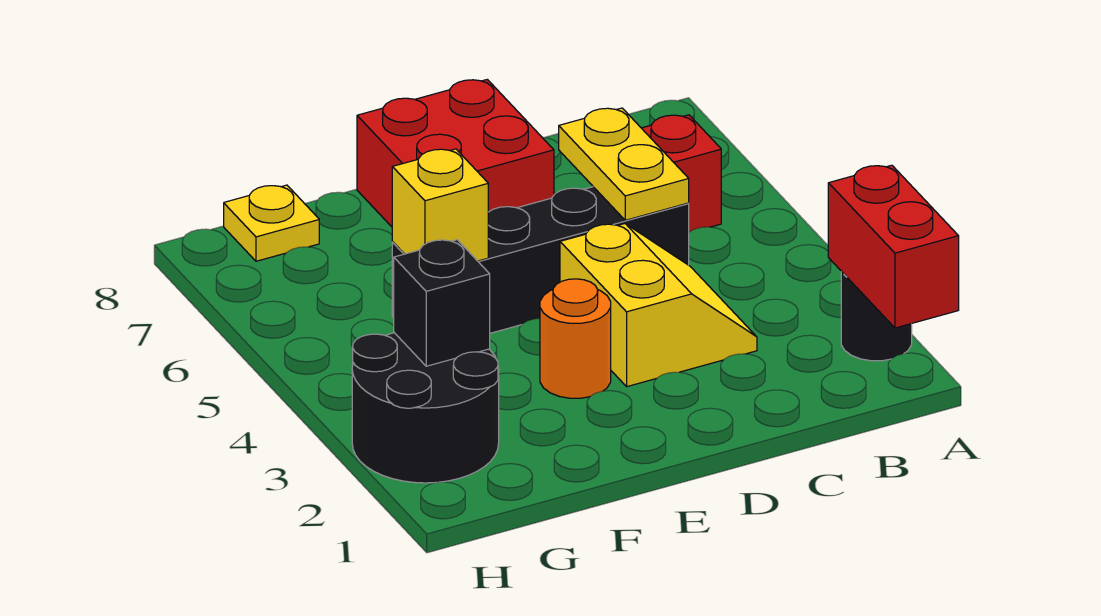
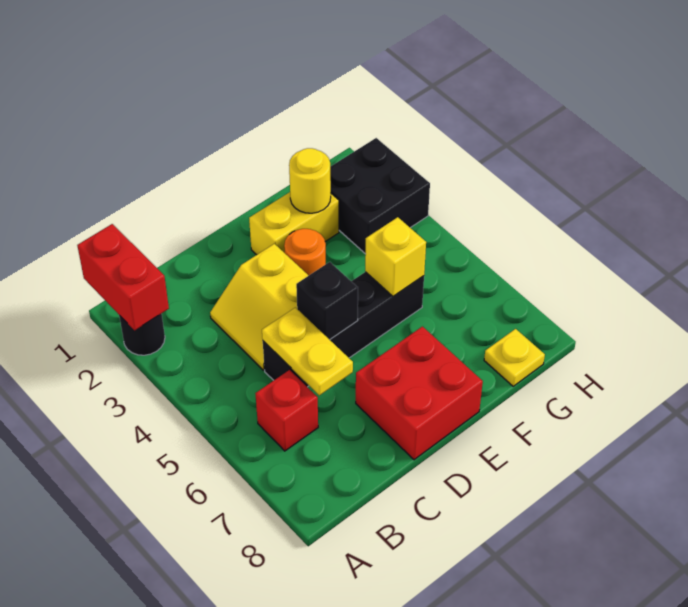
none -> yellow brick E2:F2 level 1
none -> yellow round brick F2 level 2
black round brick G2:H3 level 1 -> black brick G2:H3 level 1
black brick G3 level 2 -> black brick D5 level 2

